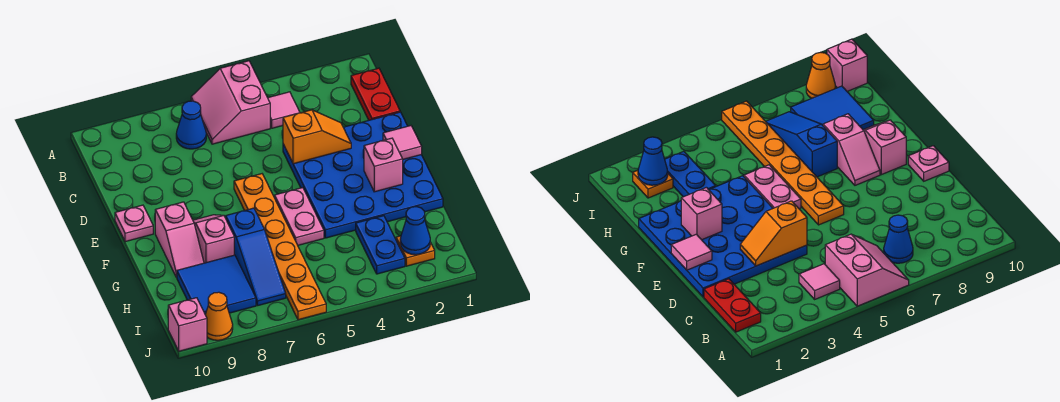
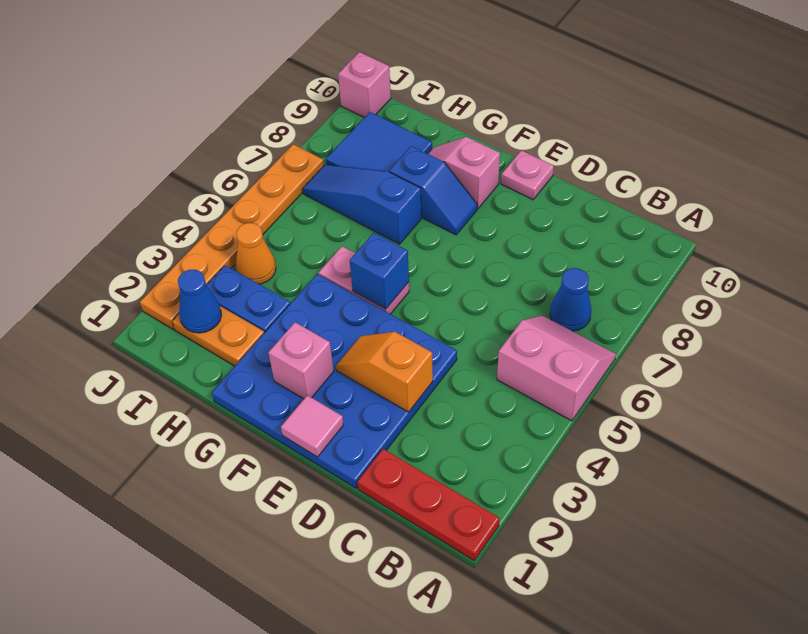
red plate B1:C1 level 1 -> red plate A1:C1 level 1
pink tile B4 level 1 -> none
orange slope D3:D4 level 2 top 4 -> orange slope D3:E3 level 2 top D
orange plate E6:J6 level 1 -> orange plate J2:J7 level 1
none -> blue brick F5 level 2
pink slope F8:G8 level 1 top G -> blue slope F8:G8 level 1 top G
orange plate I2 level 1 -> orange plate H2:I2 level 1
orange cone J9 level 1 -> orange cone I4 level 1

